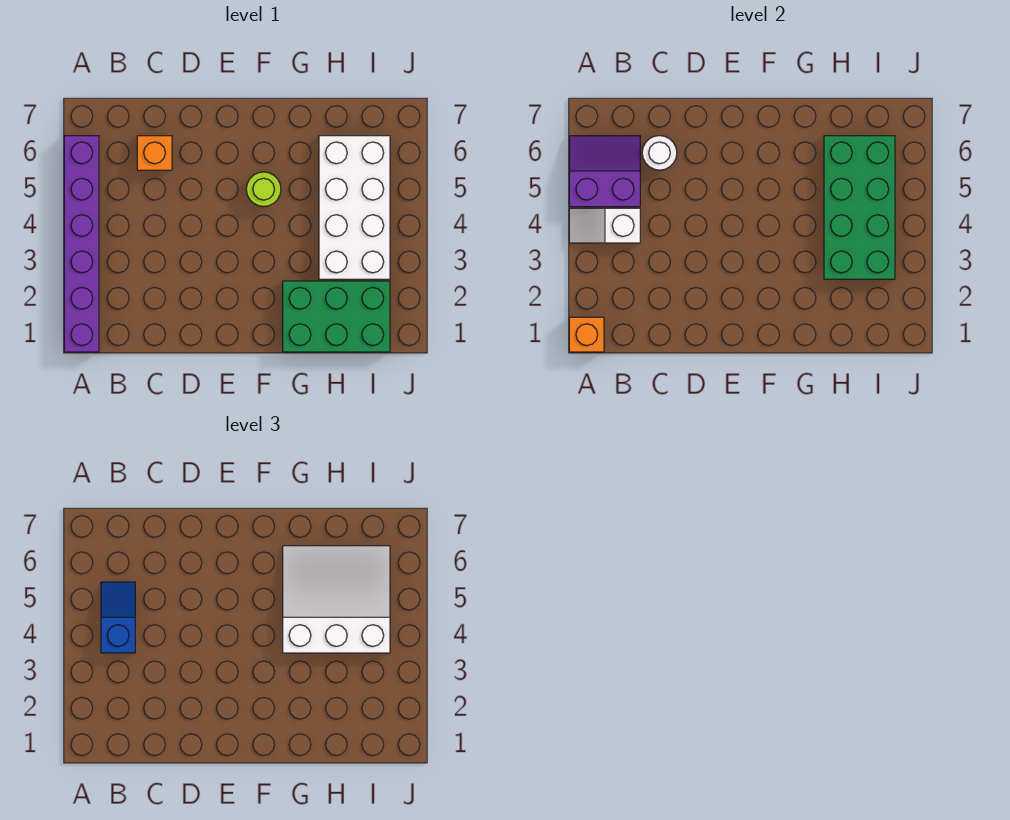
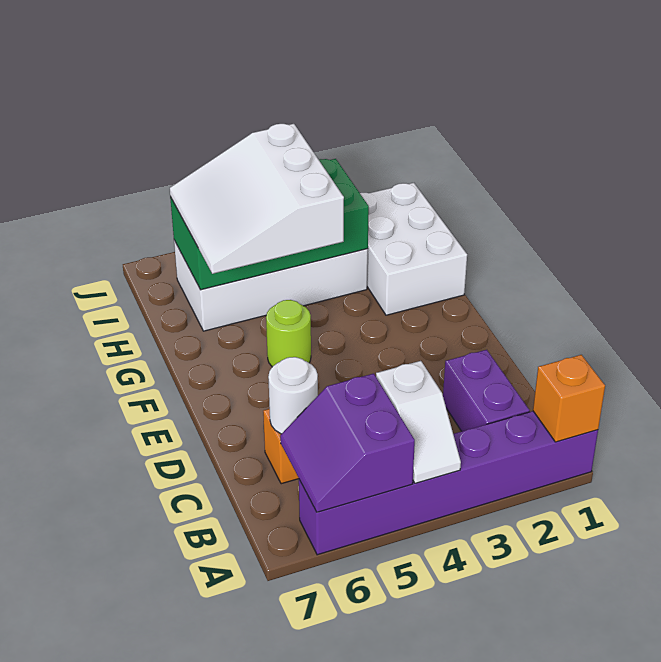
none -> purple brick B2:C2 level 1
blue slope B4:B5 level 3 top 4 -> none
green brick G1:I2 level 1 -> white brick G1:I2 level 1

